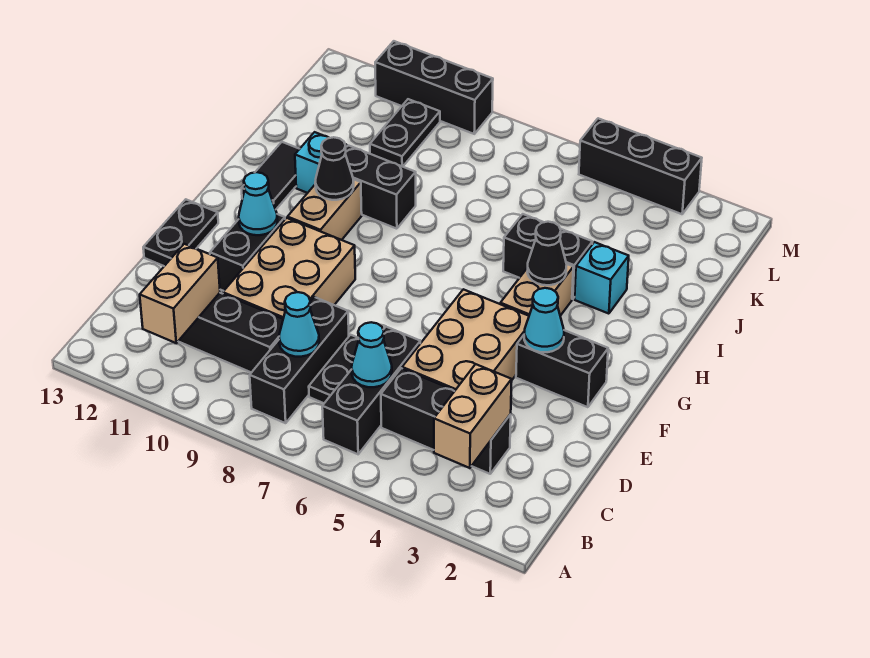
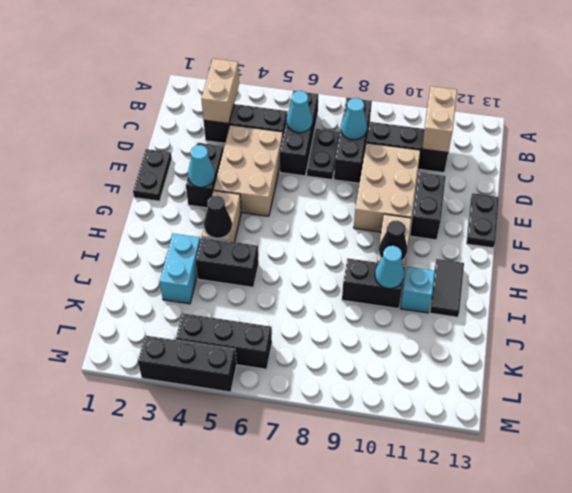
black brick F2:F3 level 1 -> black brick E3:F3 level 1
cyan cone F11 level 2 -> cyan cone I10 level 2
cyan brick I3 level 1 -> cyan brick I3:J3 level 1
black plate K10:L10 level 1 -> black plate E1:F1 level 1
black brick M9:M11 level 1 -> black brick L4:L6 level 1

